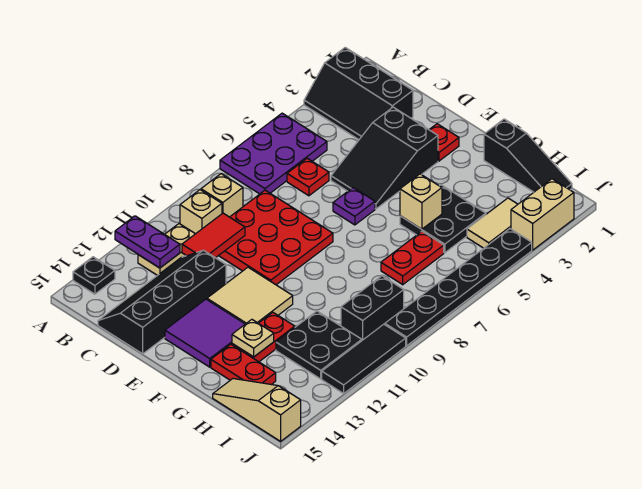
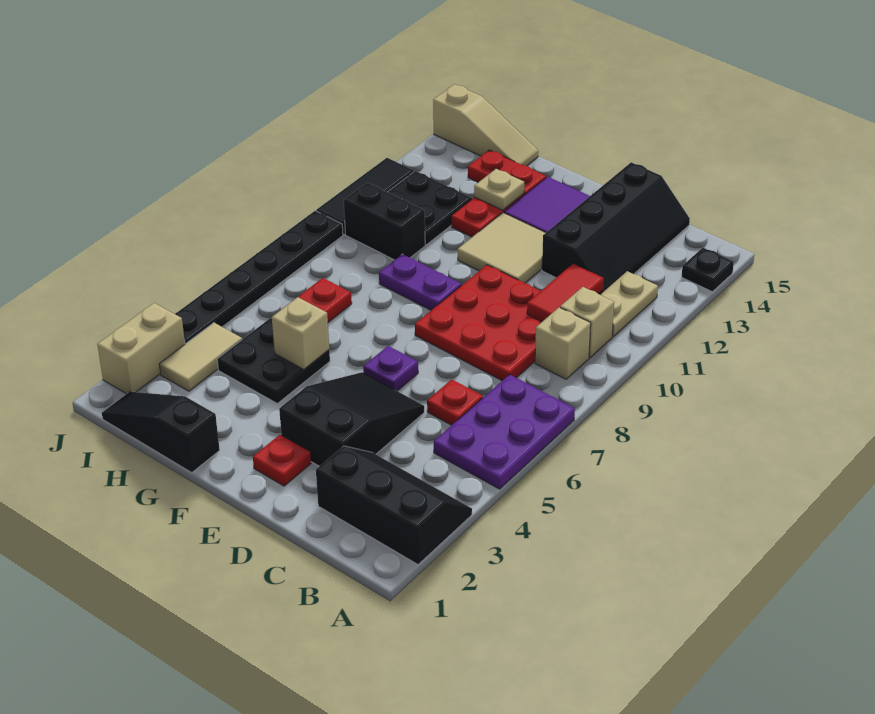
purple plate A12:B12 level 2 -> purple plate F9:G9 level 1
black brick I9:I10 level 1 -> black brick H10:I10 level 1

